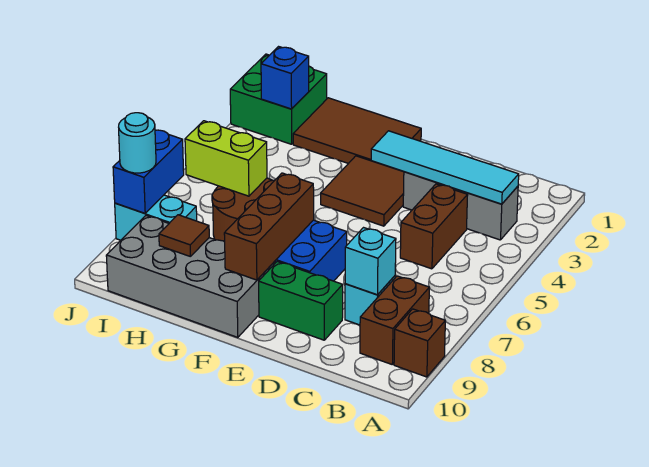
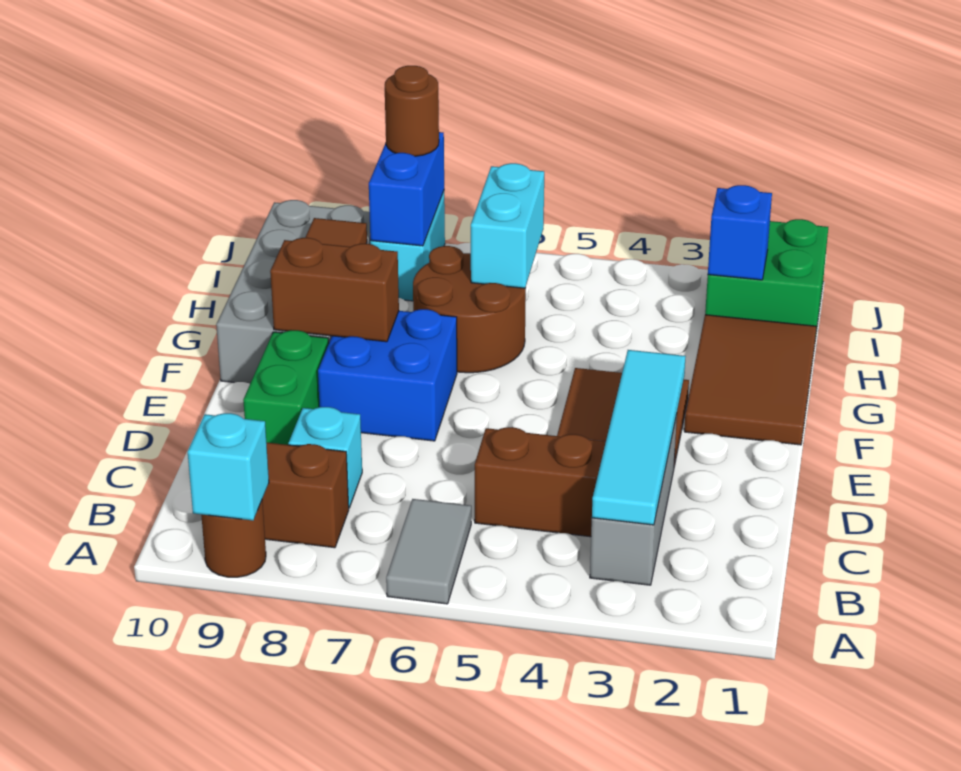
none -> grey tile A6:B6 level 1
brown brick A9 level 1 -> brown round brick A9 level 1
cyan brick C8 level 2 -> cyan brick A9 level 2
brown brick F7:F9 level 2 -> brown brick F8:F9 level 2
lime brick H6:I6 level 2 -> cyan brick H6:I6 level 2
blue brick J7:J8 level 2 -> blue brick I8:J8 level 2
cyan round brick J8 level 3 -> brown round brick J8 level 3

